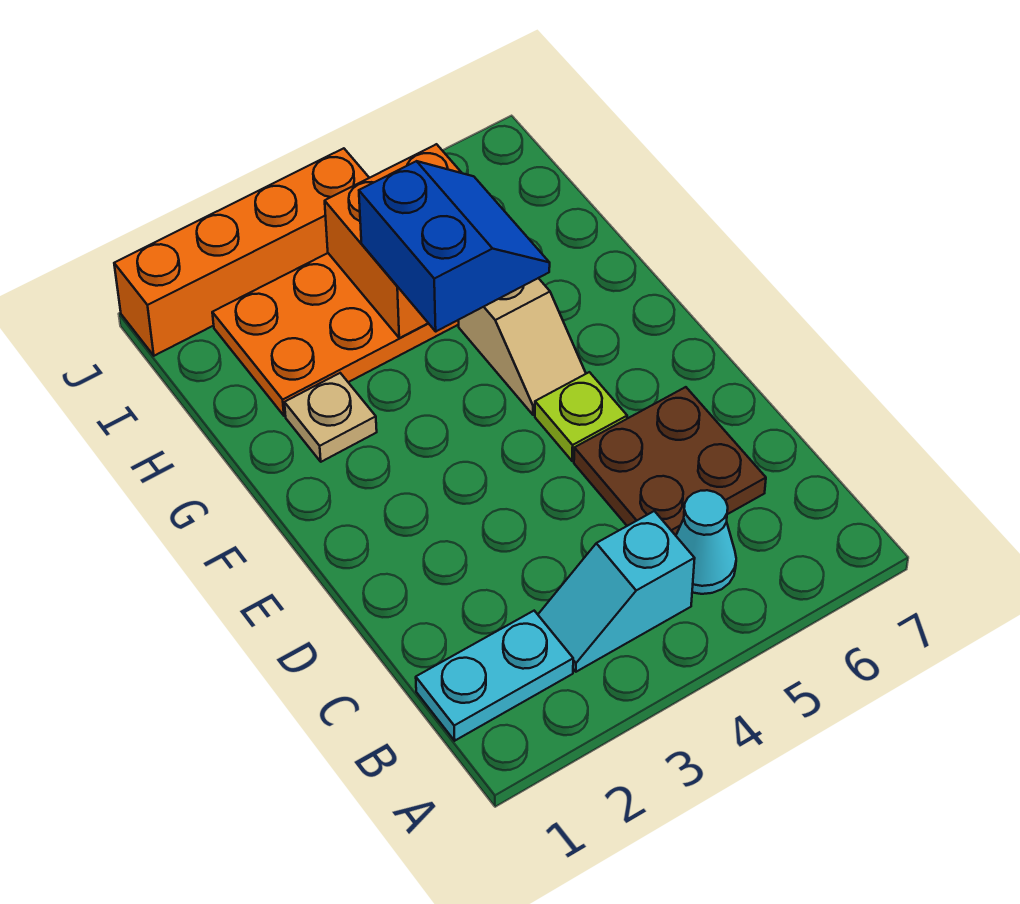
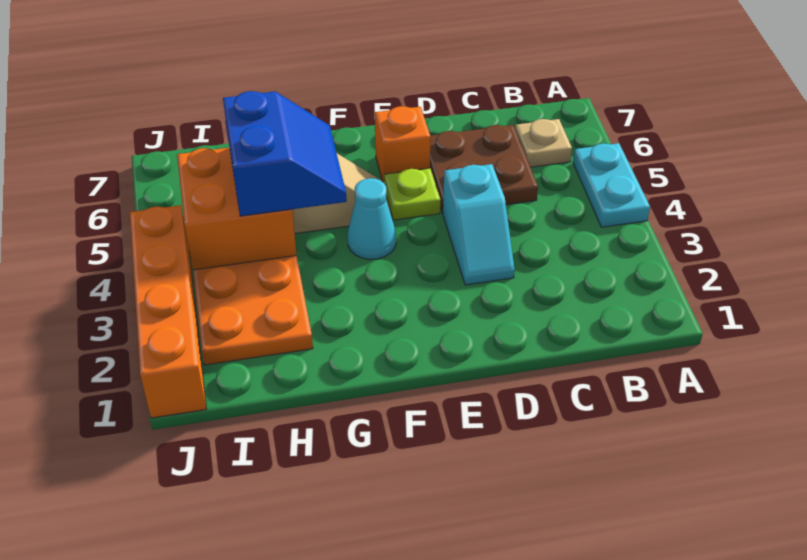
cyan plate B1:B2 level 1 -> cyan plate A4:A5 level 1
cyan slope B3:B4 level 1 top 4 -> cyan slope D3:D4 level 1 top 4
cyan cone B5 level 1 -> cyan cone F4 level 1
none -> orange brick E6 level 1
tan plate G2 level 1 -> tan plate B6 level 1
blue slope G4:H5 level 3 top 4 -> blue slope G4:H5 level 3 top H

